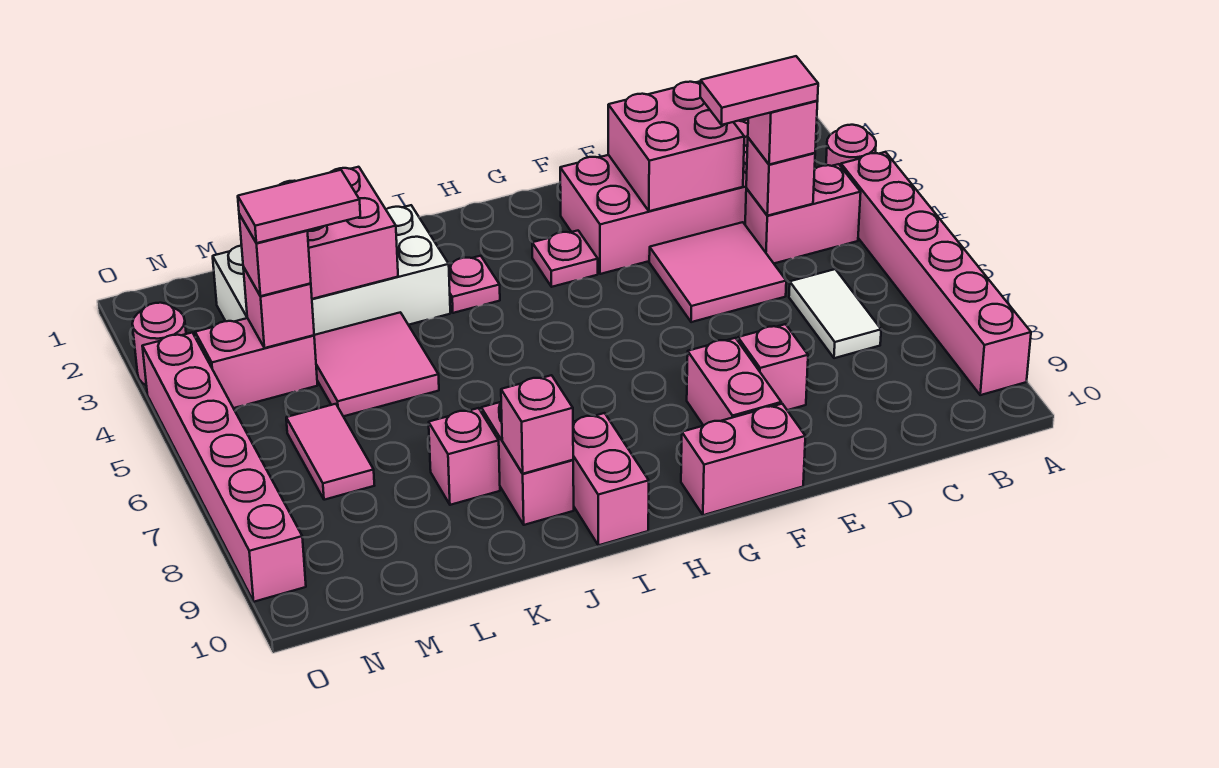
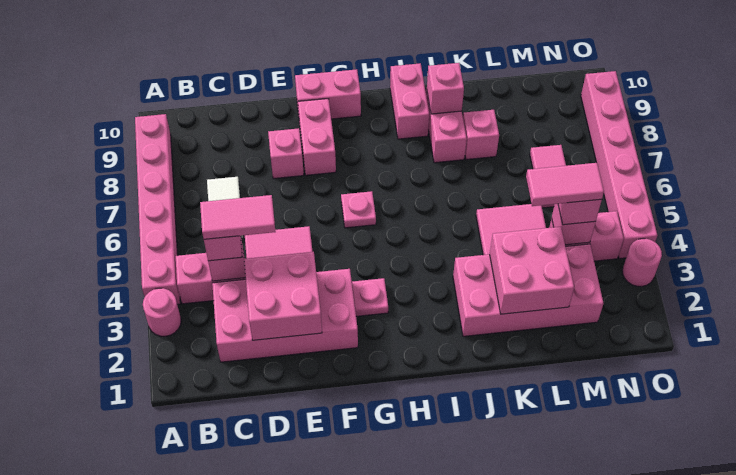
pink plate I3 level 1 -> pink plate G6 level 1
white brick J2:M3 level 1 -> pink brick J2:M3 level 1

